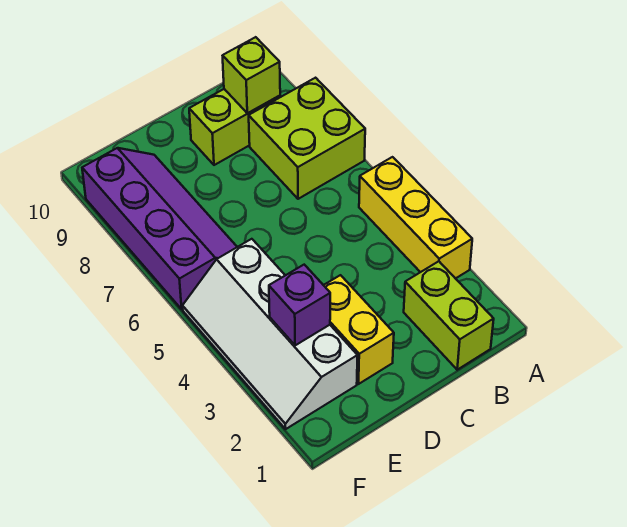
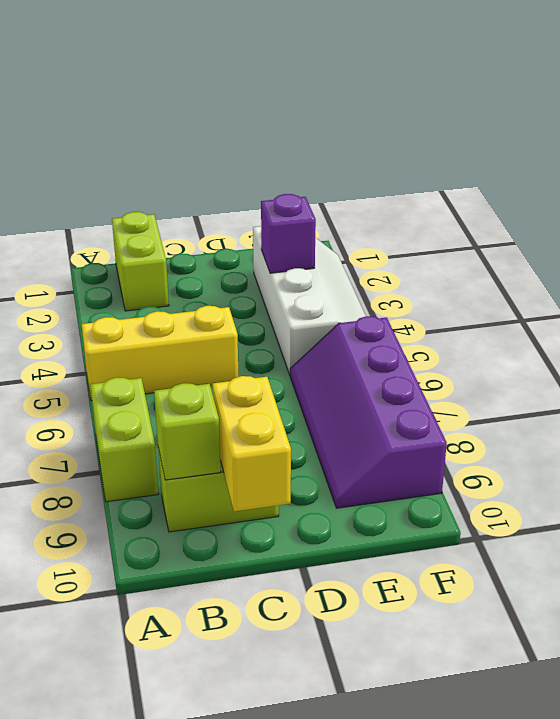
yellow brick A3:A5 level 1 -> yellow brick A5:C5 level 1
lime brick A7:B8 level 1 -> lime brick A7:A8 level 1
yellow brick D2:D3 level 1 -> yellow brick C9:C10 level 2

